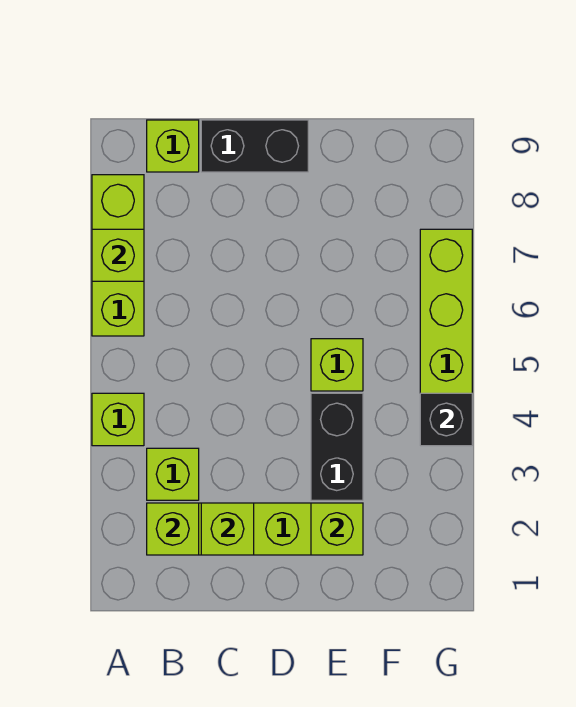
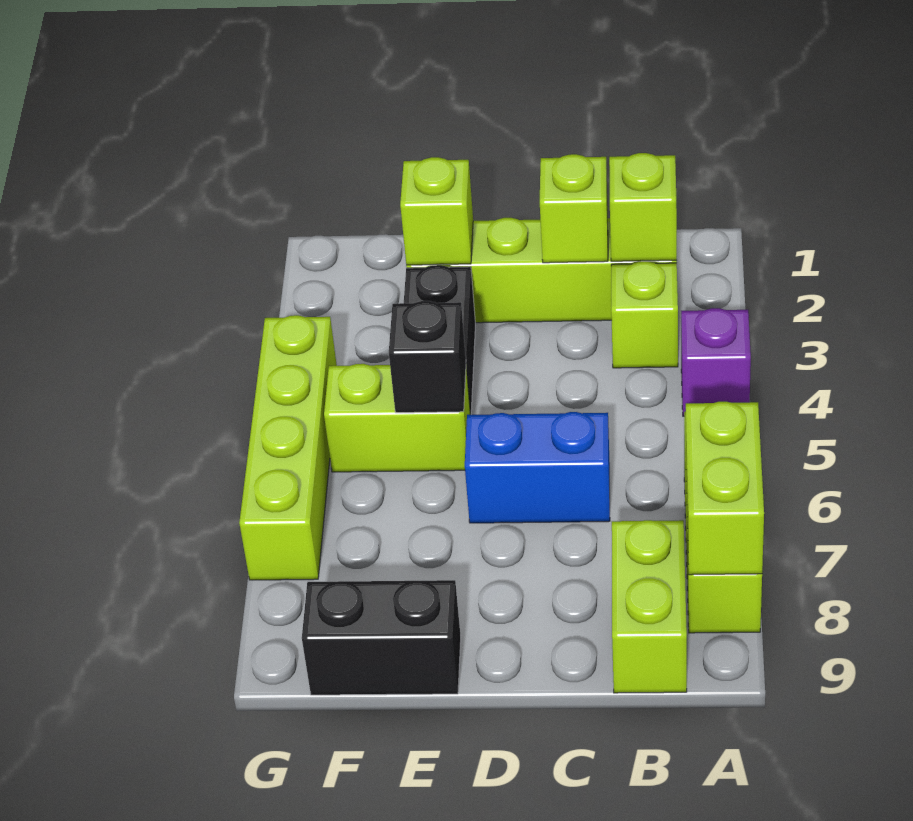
lime brick A4 level 1 -> purple brick A4 level 1
lime brick A7 level 2 -> lime brick A7:A8 level 2
lime brick B9 level 1 -> lime brick B8:B9 level 1
none -> blue brick C6:D6 level 1
black brick C9:D9 level 1 -> black brick E9:F9 level 1
lime brick E5 level 1 -> lime brick E5:F5 level 1
black brick G4 level 2 -> black brick E5 level 2

